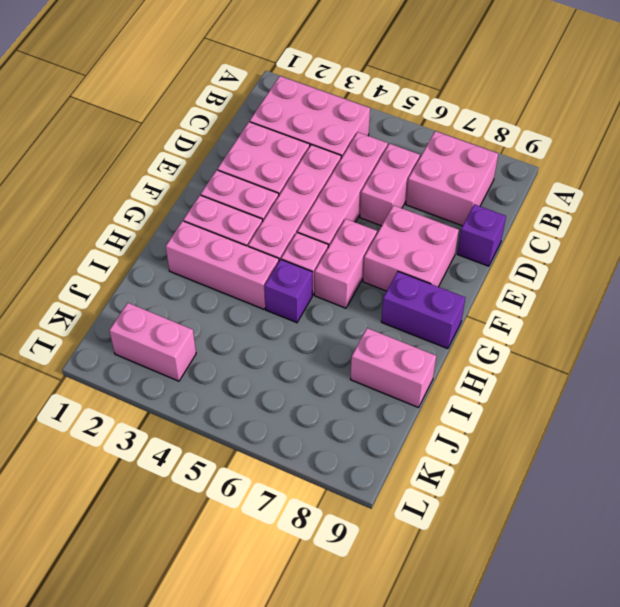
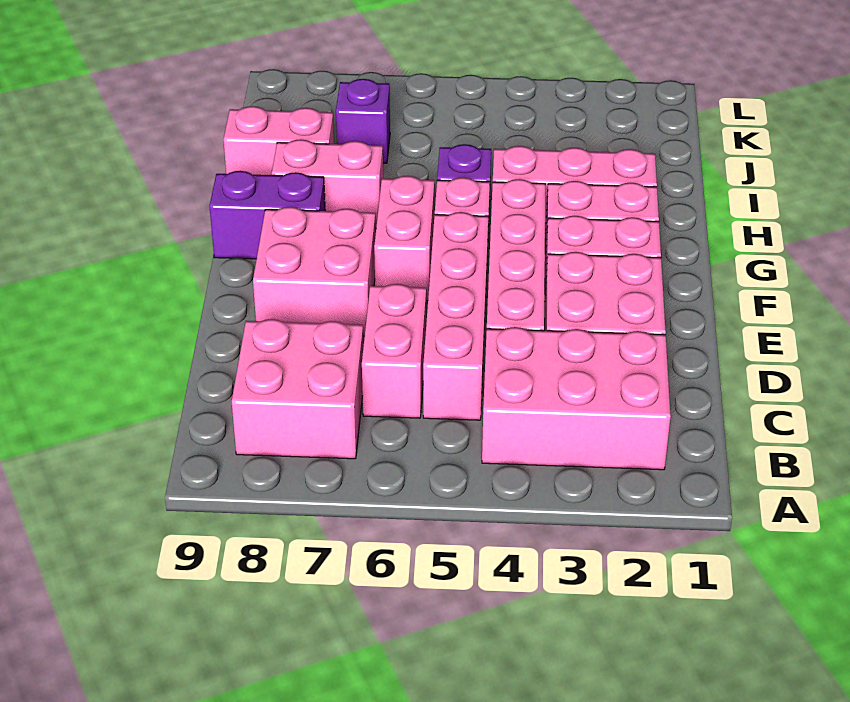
purple brick D9 level 1 -> purple brick J7 level 1
pink brick K2:K3 level 1 -> pink brick H7:H8 level 1

